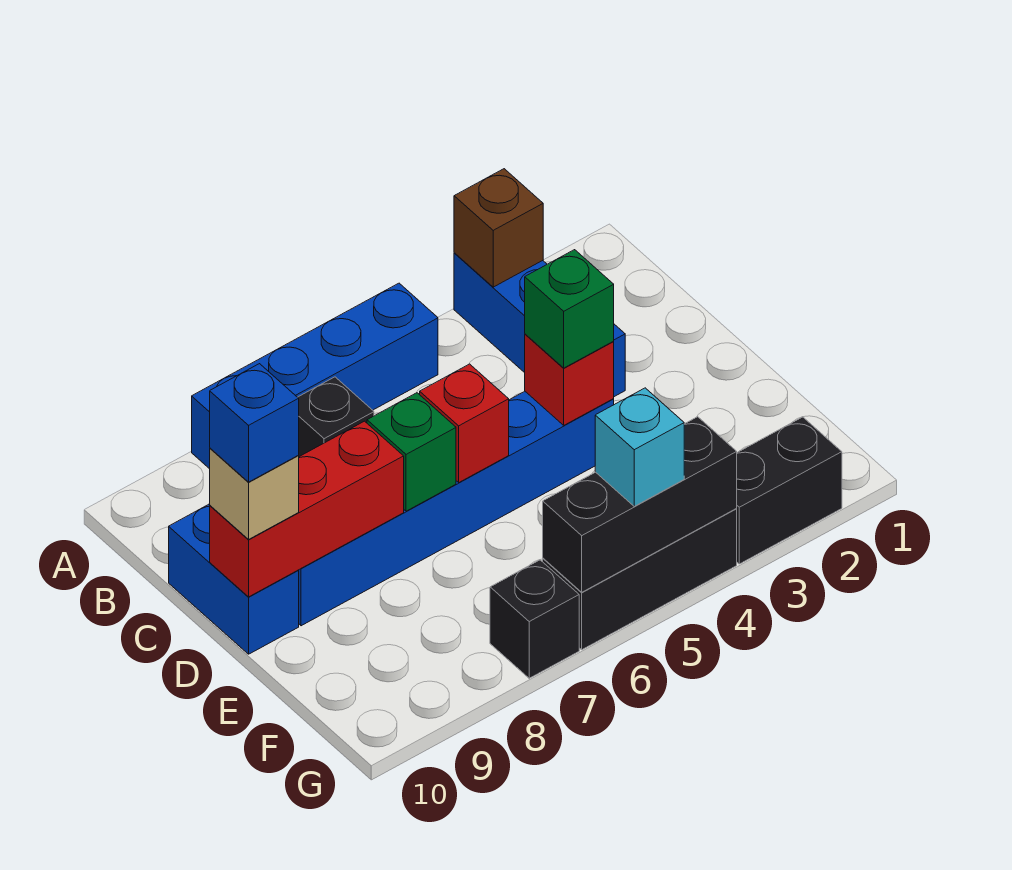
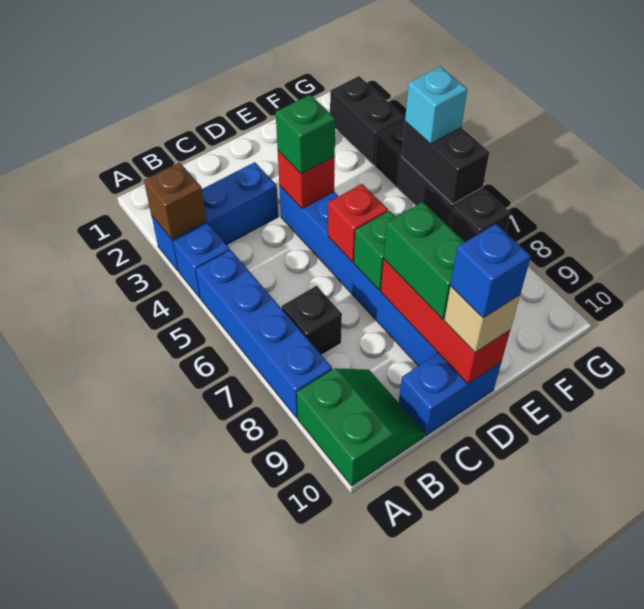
none -> blue brick A4 level 1
none -> green slope A9:B10 level 1 top A
none -> green brick D8:D9 level 3
black brick G4:G6 level 2 -> black brick G5:G6 level 2

